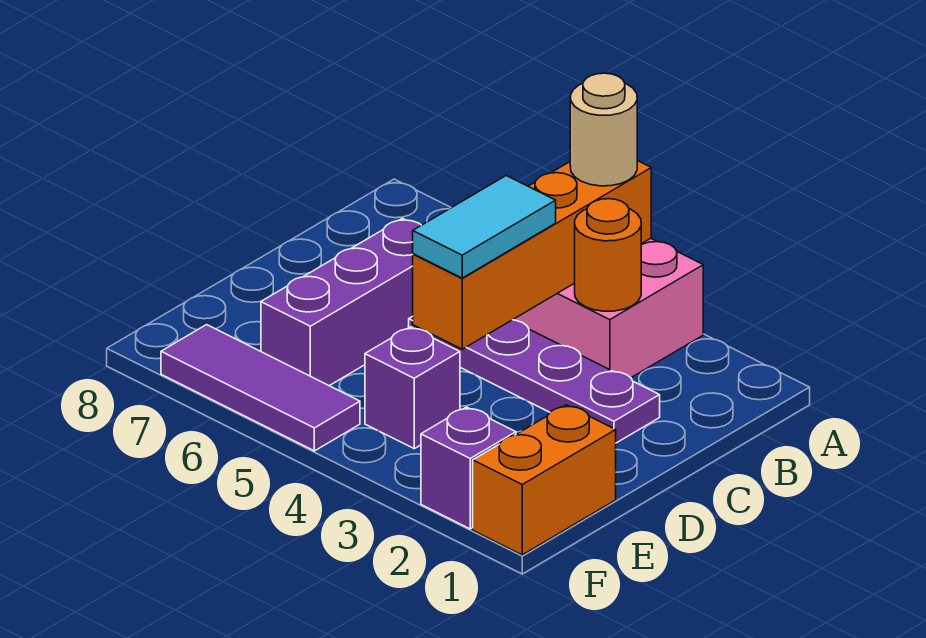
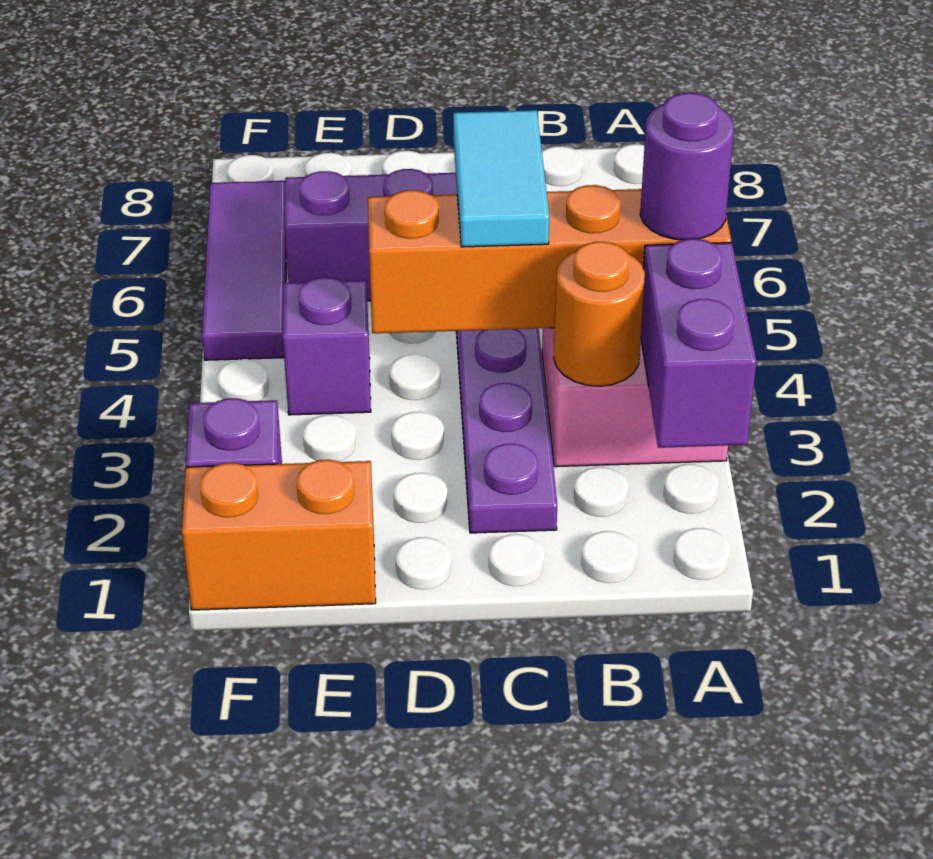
none -> purple brick A2:A3 level 2
tan round brick A4 level 3 -> purple round brick A4 level 3
cyan tile C4:D4 level 3 -> cyan tile C4:C5 level 3

